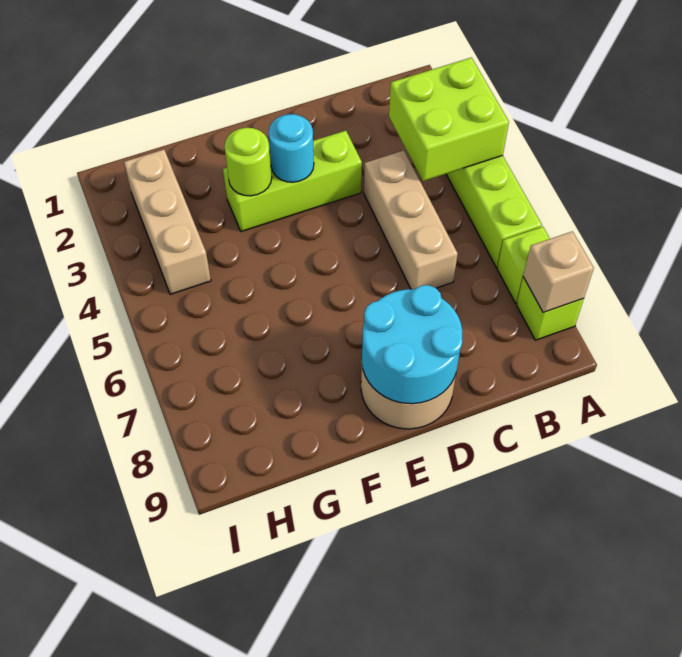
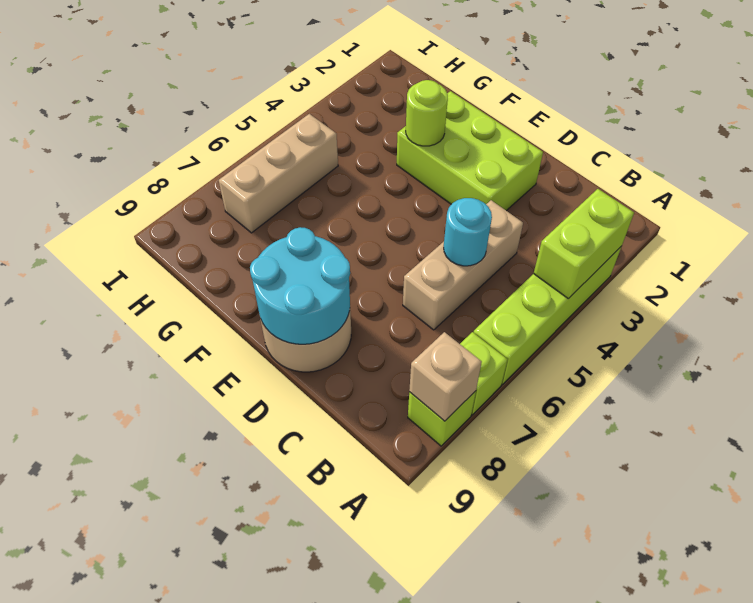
lime brick A3:B4 level 2 -> lime brick A3:A4 level 2
lime brick D3:F3 level 1 -> lime brick D2:F3 level 1
cyan round brick E3 level 2 -> cyan round brick C5 level 2
tan brick H2:H4 level 1 -> tan brick H5:H7 level 1

